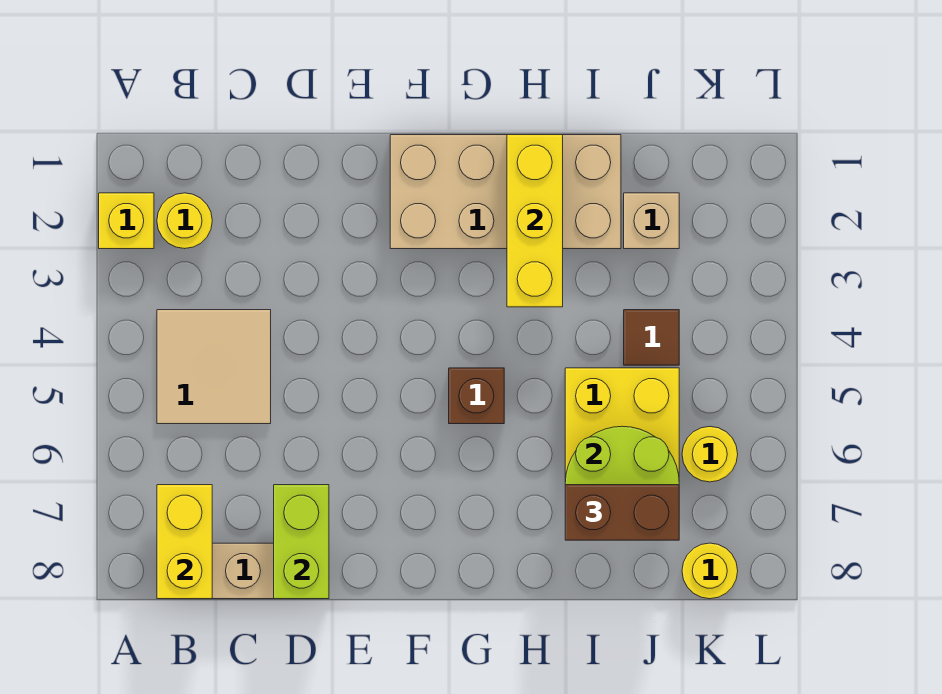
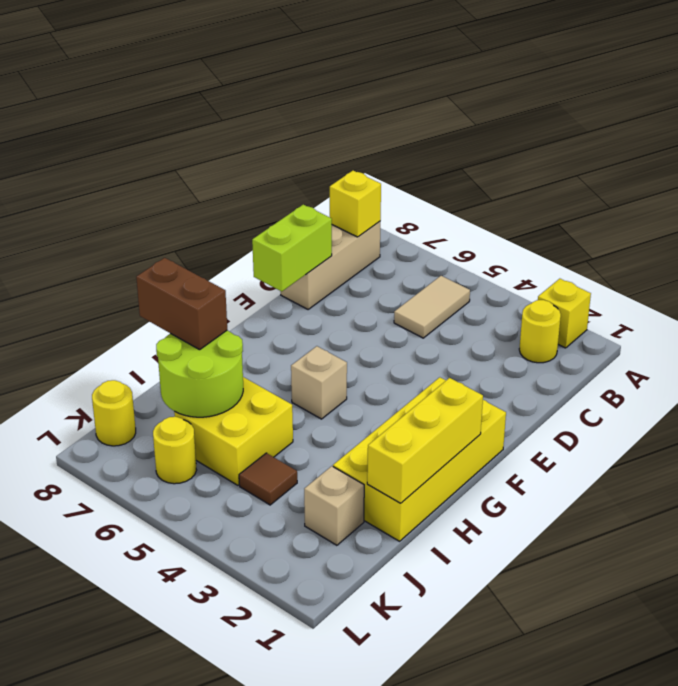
tan tile B4:C5 level 1 -> tan tile B5:C5 level 1
yellow brick B7:B8 level 2 -> yellow brick B8 level 2
lime brick D7:D8 level 2 -> lime brick D8:E8 level 2
tan brick F1:I2 level 1 -> yellow brick F1:I2 level 1
brown brick G5 level 1 -> tan brick G5 level 1
yellow brick H1:H3 level 2 -> yellow brick G1:I1 level 2
brown brick I7:J7 level 3 -> brown brick I7:I8 level 3

